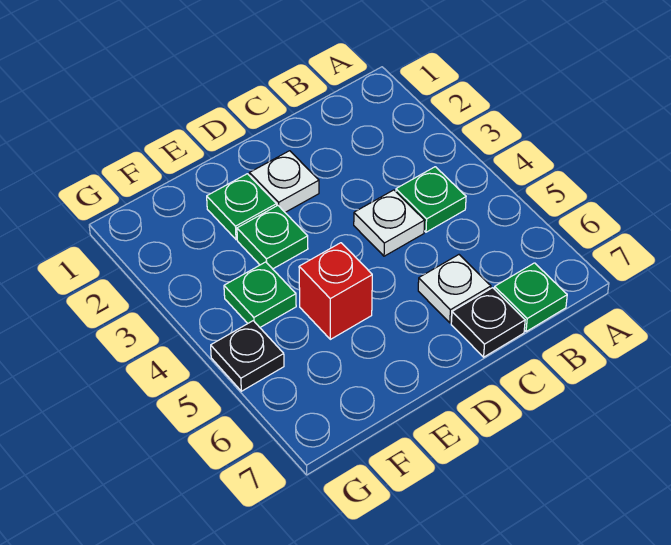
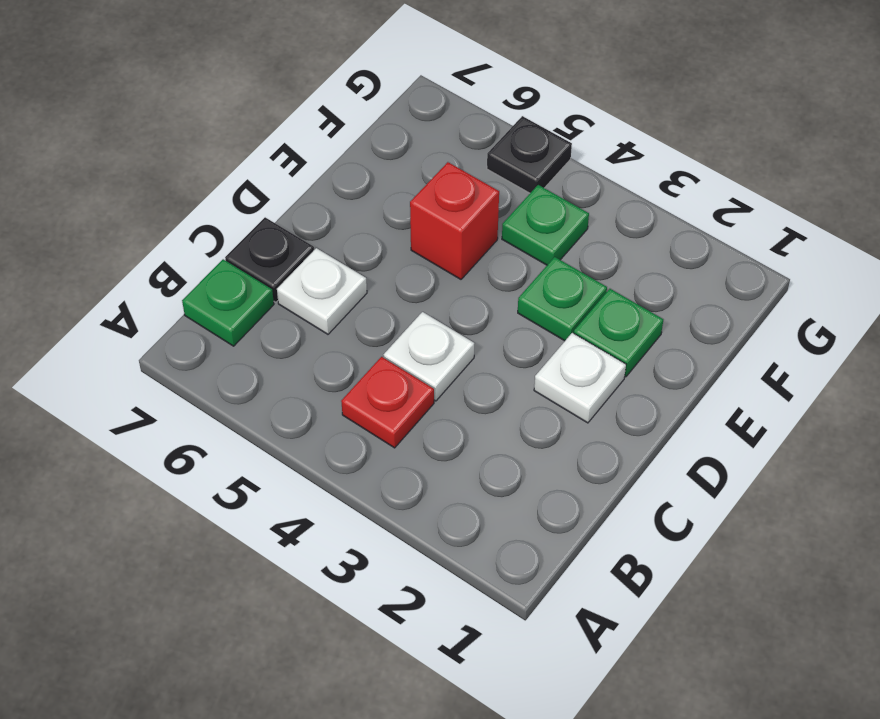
green plate B4 level 1 -> red plate B4 level 1

